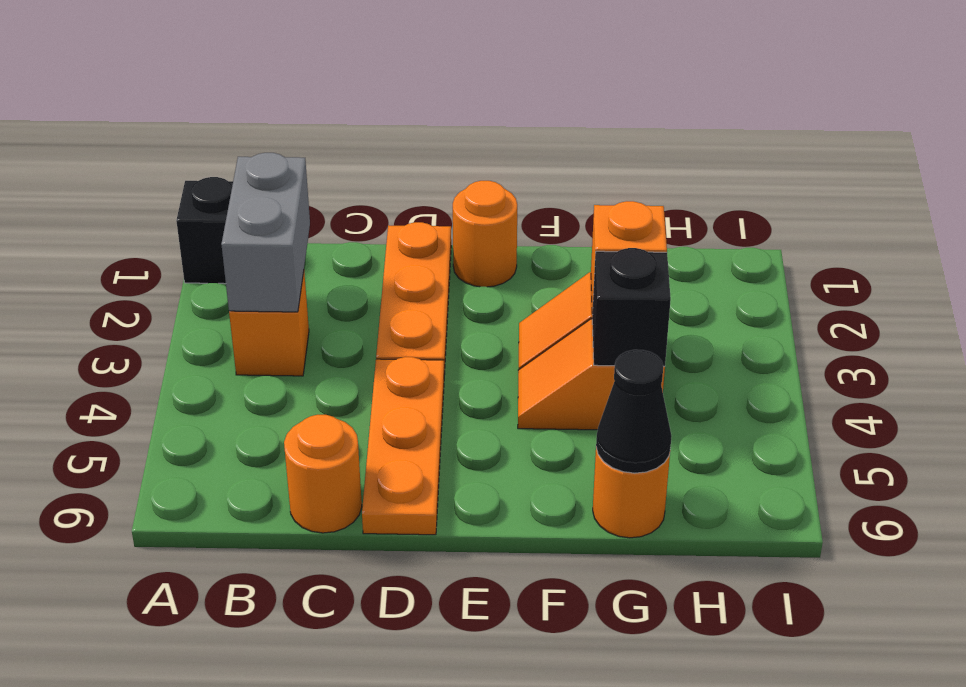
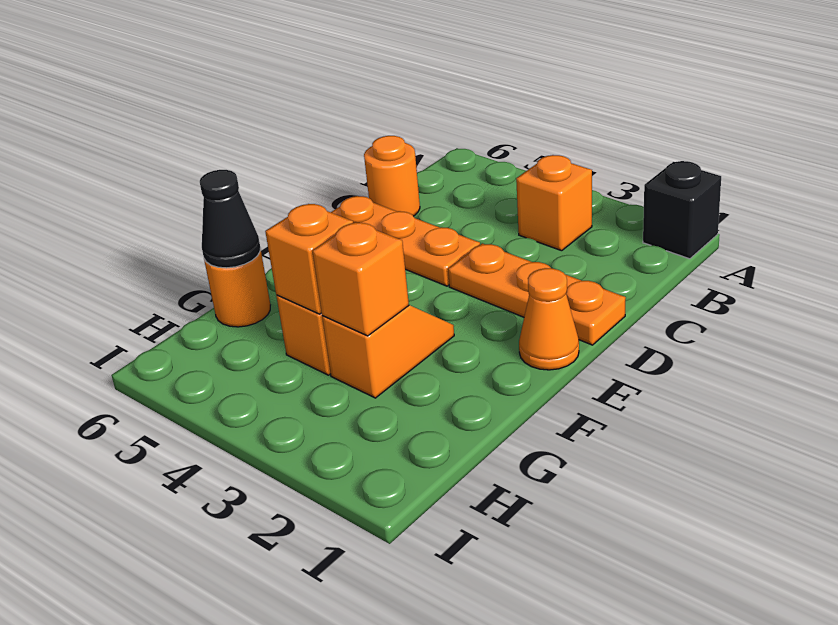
grey brick B2:B3 level 2 -> none
orange round brick E1 level 1 -> orange cone E1 level 1
black brick G4 level 2 -> orange brick G4 level 2

